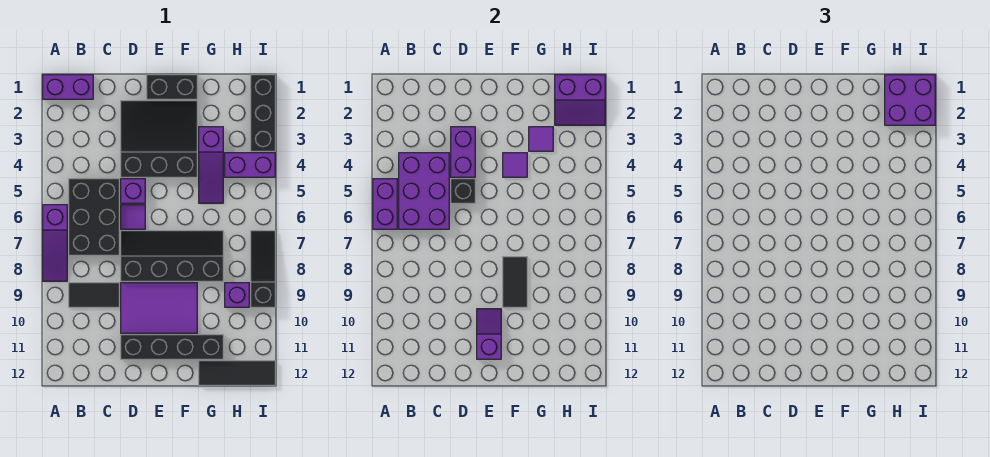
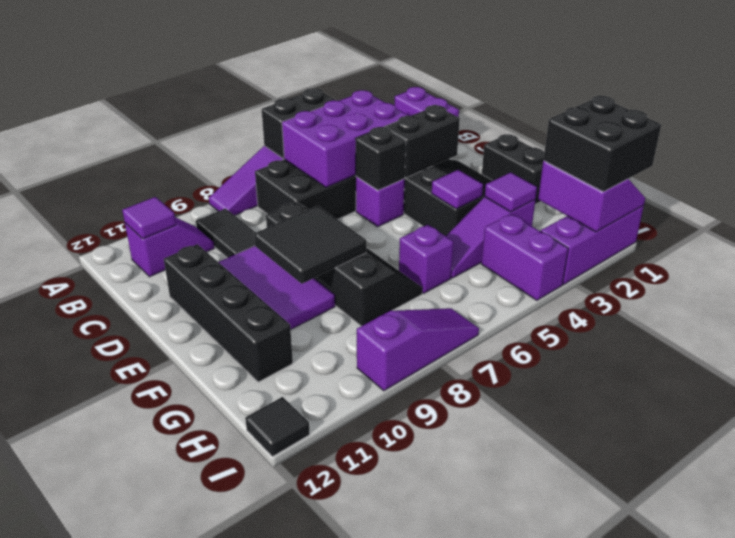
purple brick A5:A6 level 2 -> black brick A5:A6 level 2
purple brick D3:D4 level 2 -> black brick D3:D4 level 2
purple tile D6 level 1 -> purple tile B11 level 2
purple slope E10:E11 level 2 top 11 -> purple slope B10:B11 level 1 top 11
black tile F8:F9 level 2 -> black tile E8:F9 level 2
black tile G12:I12 level 1 -> black tile I12 level 1
purple slope H1:I2 level 2 top 1 -> purple slope H1:I2 level 2 top 2
purple brick H1:I2 level 3 -> black brick H1:I2 level 3
purple brick H9 level 1 -> purple brick G6 level 1
black brick I1:I3 level 1 -> purple brick I1:I3 level 1
black slope I7:I9 level 1 top 9 -> purple slope I7:I9 level 1 top 9

